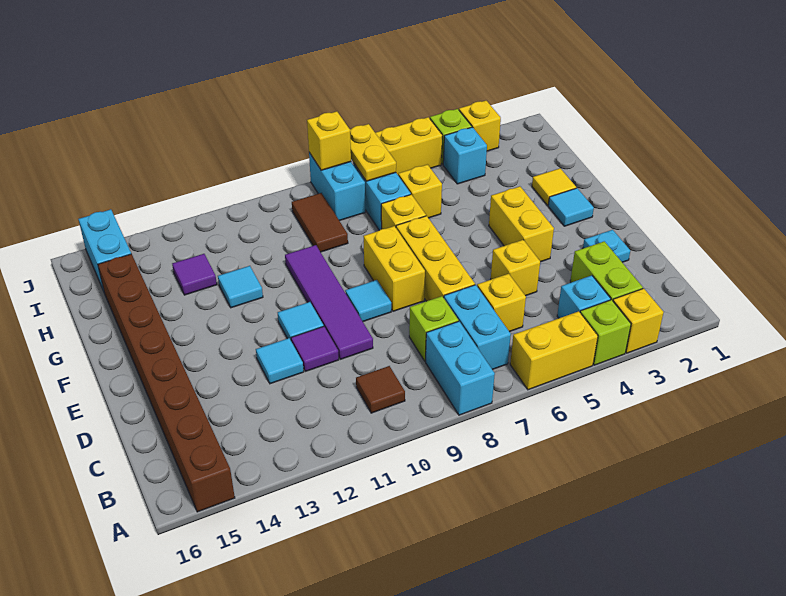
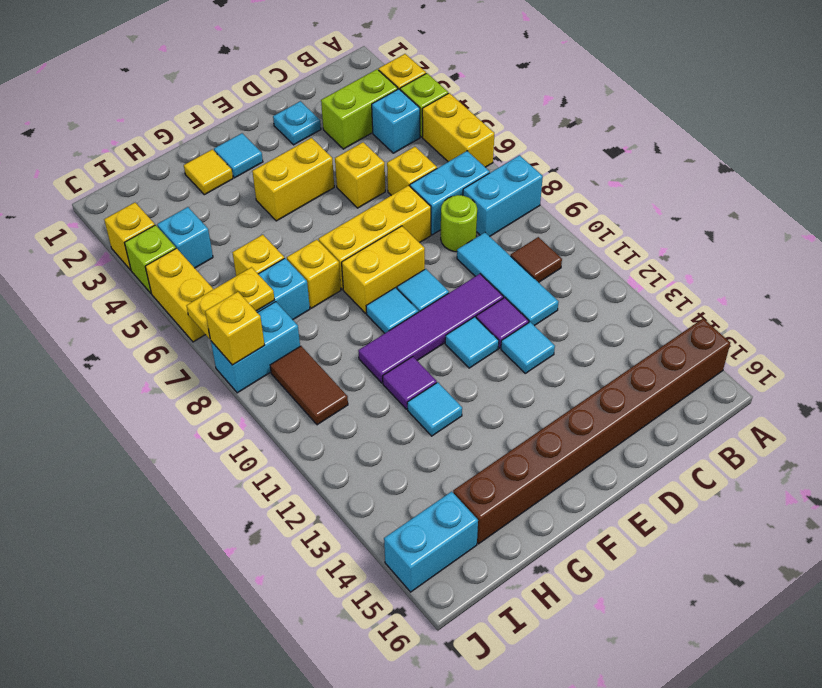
lime brick C8 level 1 -> lime round brick C8 level 1
none -> cyan tile C9:C11 level 1
none -> cyan tile F9 level 1
brown tile H9:I9 level 1 -> brown tile I9:I10 level 1
purple tile H13 level 1 -> purple tile G11 level 1

